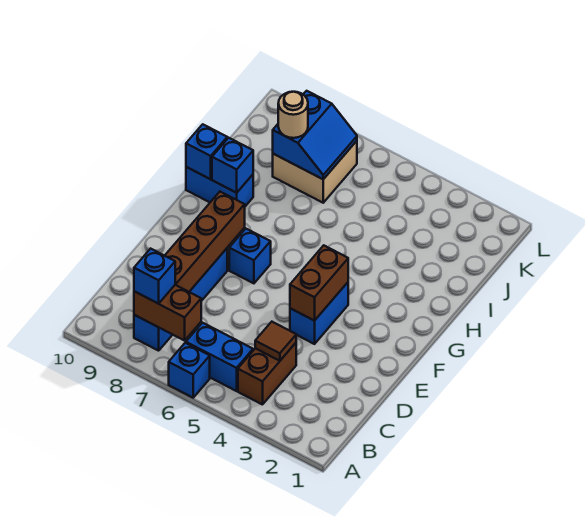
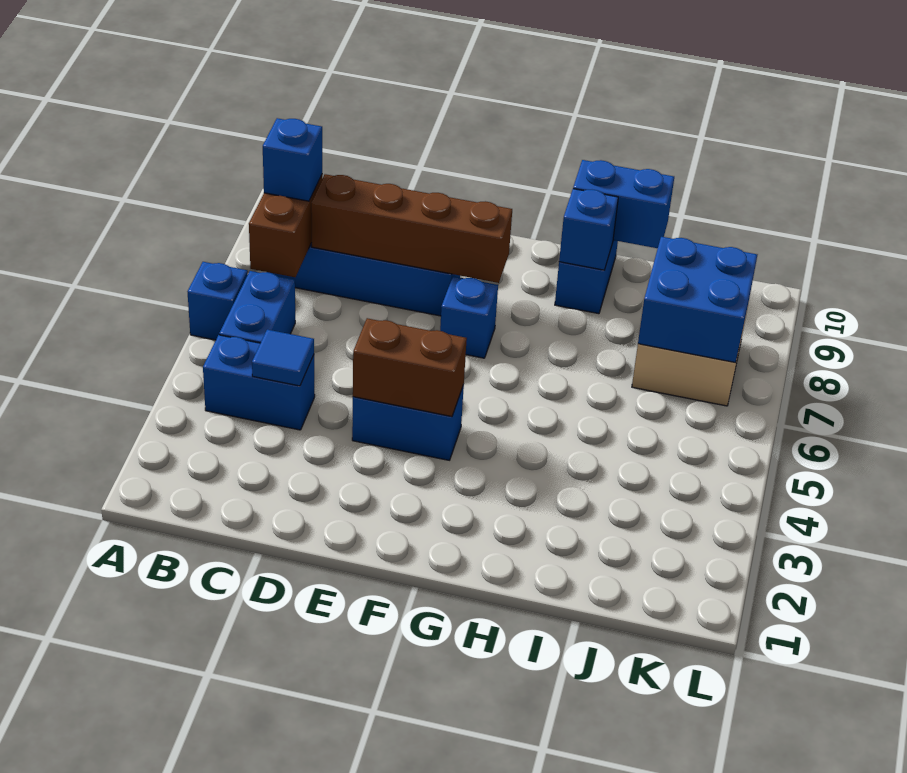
brown brick B4:C4 level 1 -> blue brick B4:C4 level 1
brown tile C4 level 2 -> blue tile C4 level 2
blue brick H10 level 2 -> blue brick H10:I10 level 2
blue slope J7:K8 level 2 top 8 -> blue brick J7:K8 level 2
tan round brick J8 level 3 -> none

